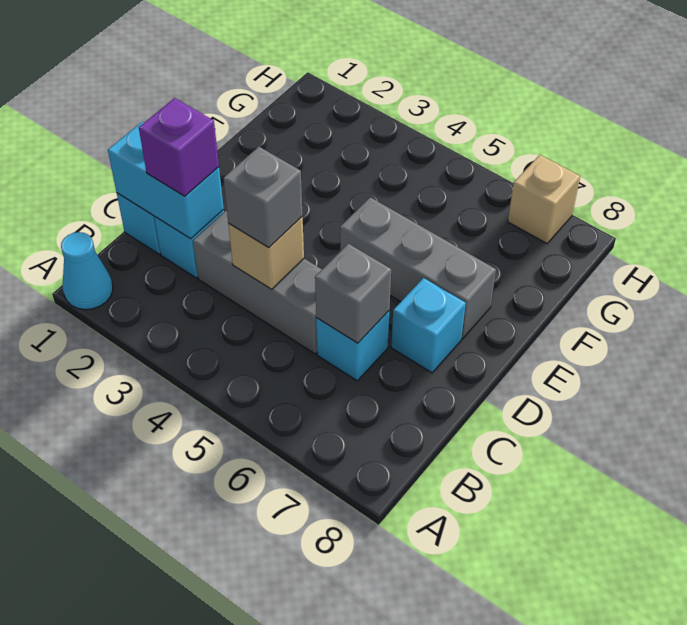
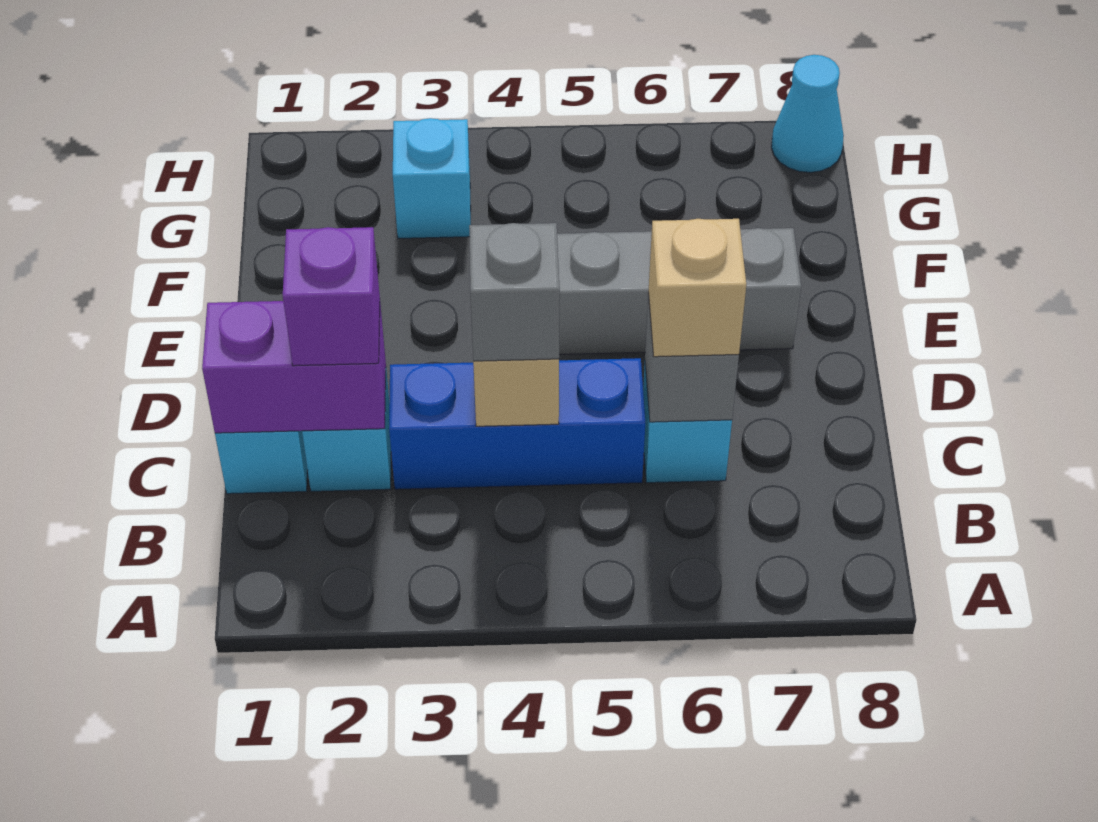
cyan cone A1 level 1 -> cyan cone H8 level 1
cyan brick C1:C2 level 2 -> purple brick C1:C2 level 2
grey brick C3:C5 level 1 -> blue brick C3:C5 level 1
cyan brick D7 level 1 -> cyan brick G3 level 1
tan brick H7 level 1 -> tan brick C6 level 3

